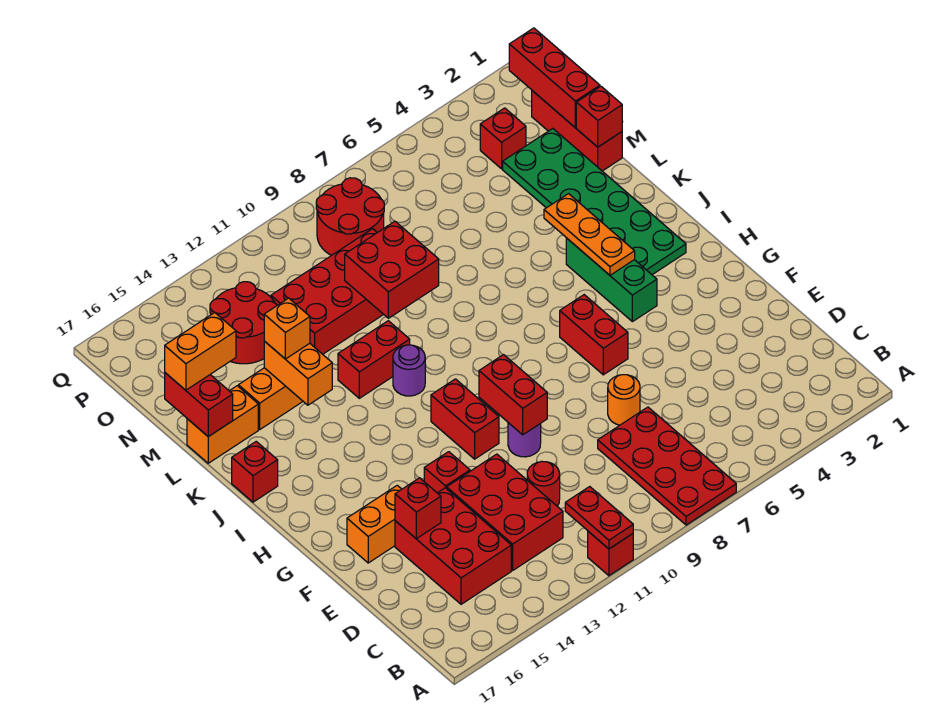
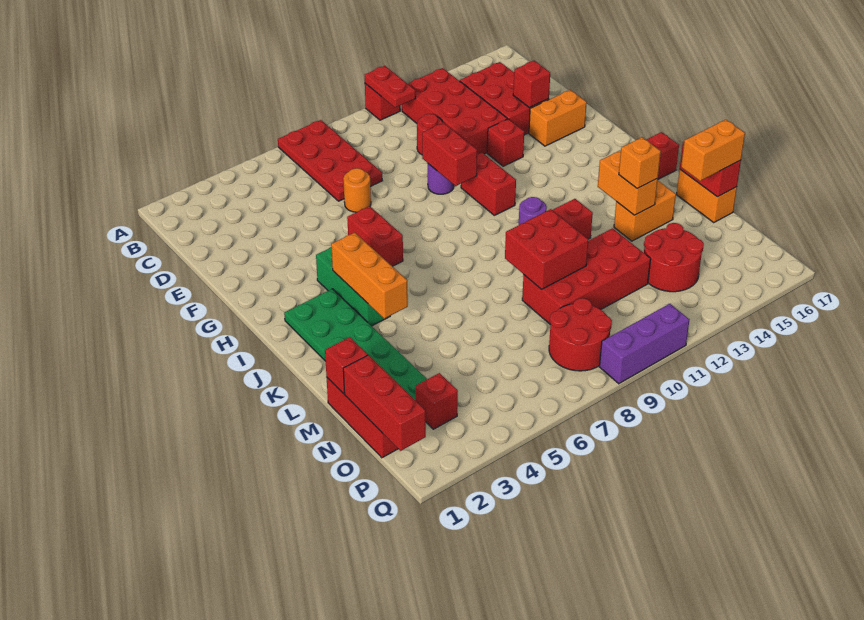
red brick C12:E13 level 1 -> red brick B12:E13 level 1
orange plate I4:K4 level 2 -> orange brick I4:K4 level 2
orange brick L16:L17 level 1 -> orange brick L17:M17 level 1
none -> purple brick Q9:Q11 level 1

